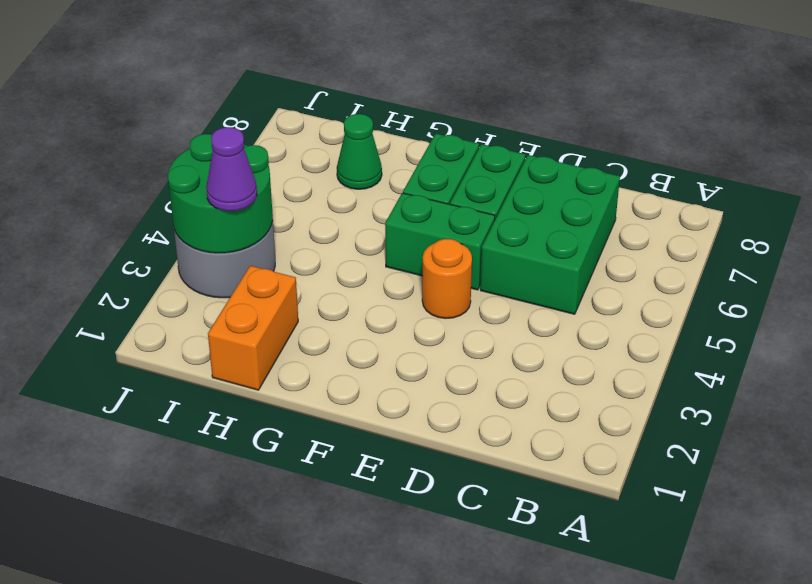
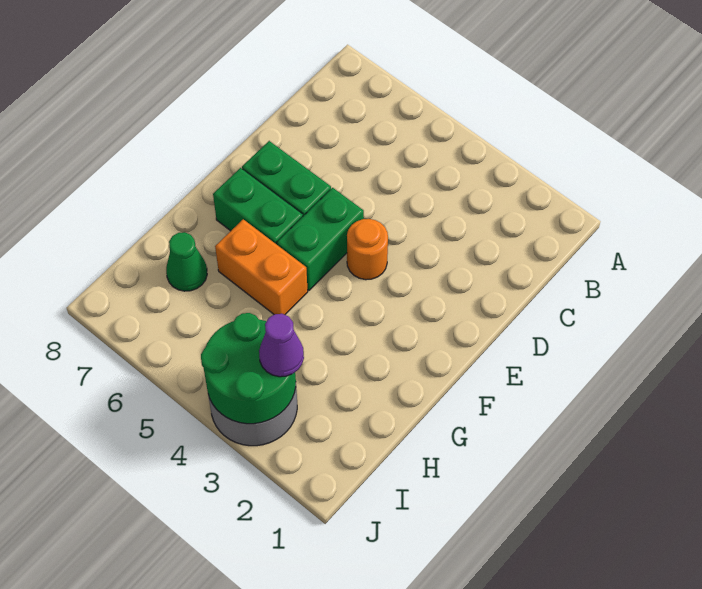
green brick C5:D7 level 1 -> none
orange brick H1:H2 level 1 -> orange brick G5:G6 level 1

